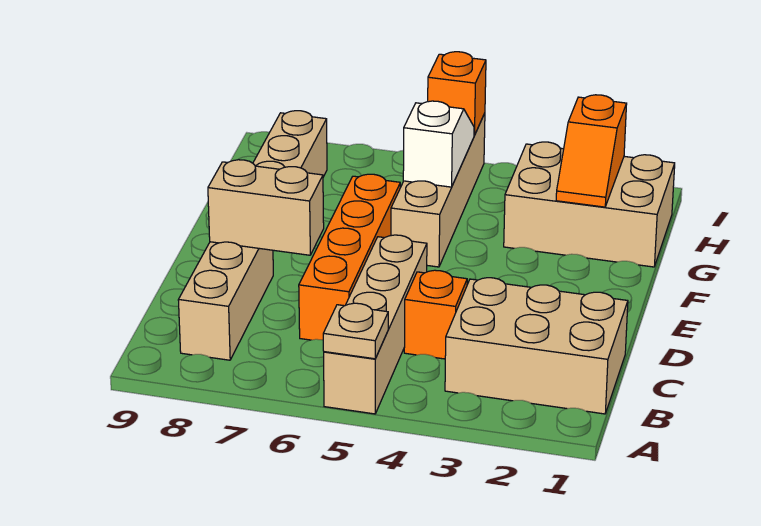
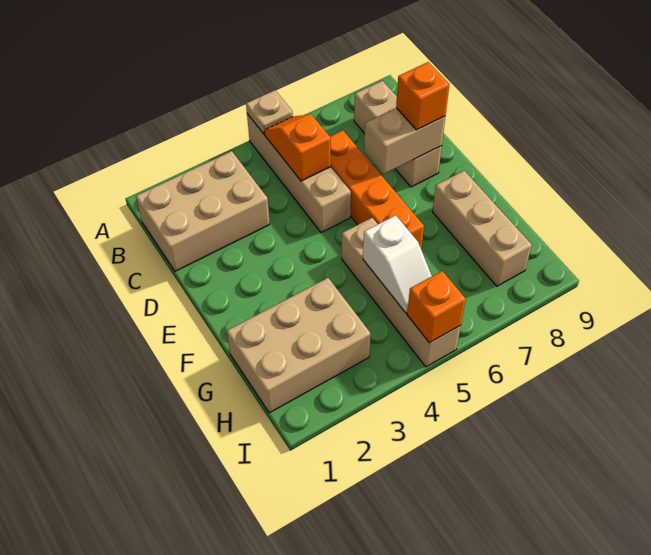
orange brick C4 level 1 -> orange brick D8 level 3
orange slope G2:H2 level 2 top H -> orange slope B5:C5 level 2 top C

